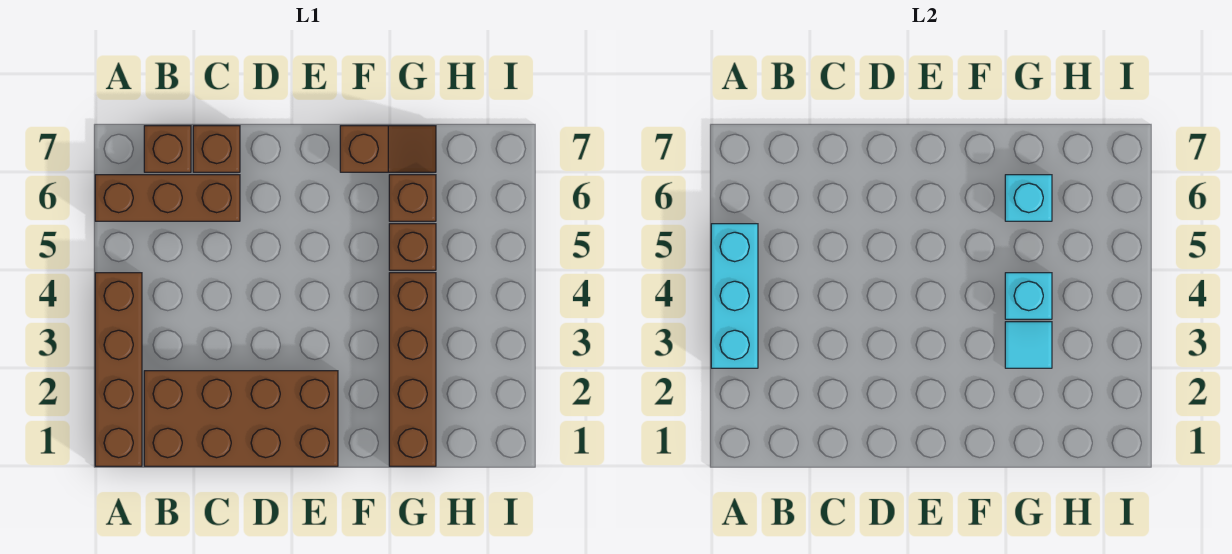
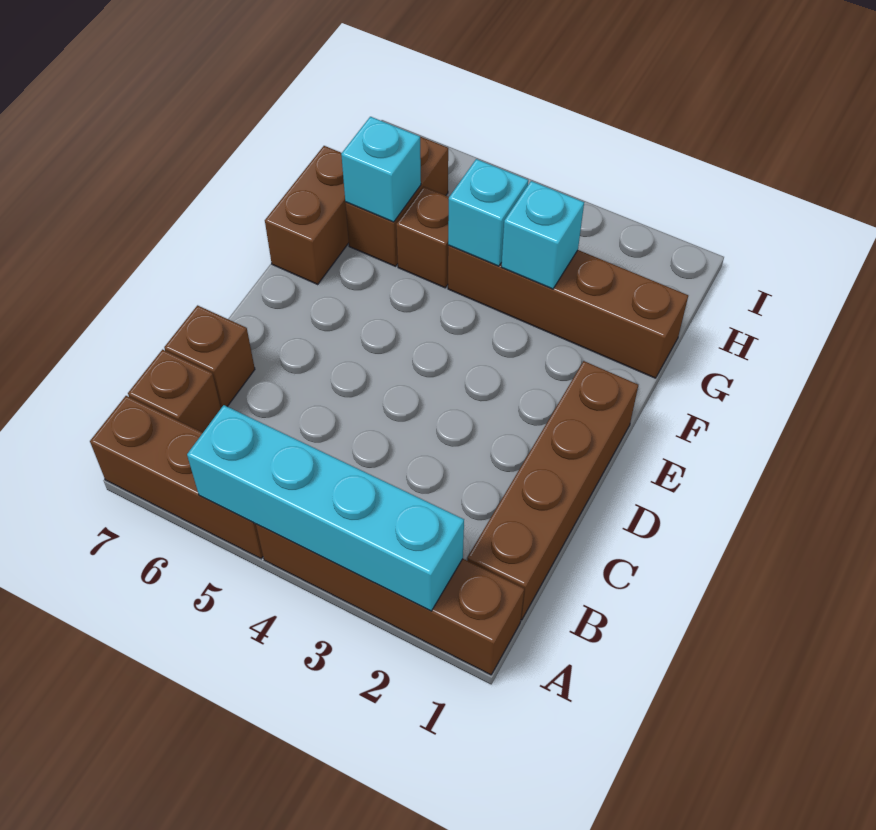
cyan brick A3:A5 level 2 -> cyan brick A2:A5 level 2
brown brick A6:C6 level 1 -> brown brick A5:A7 level 1
brown brick B1:E2 level 1 -> brown brick B1:E1 level 1
brown slope F7:G7 level 1 top F -> brown brick F7:G7 level 1
cyan tile G3 level 2 -> cyan brick G3 level 2
brown brick G6 level 1 -> brown brick G6:H6 level 1

